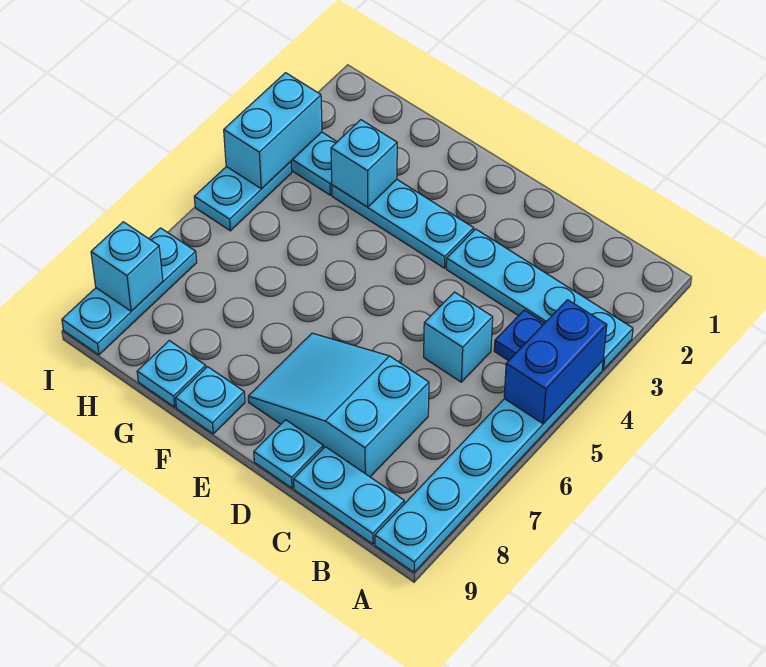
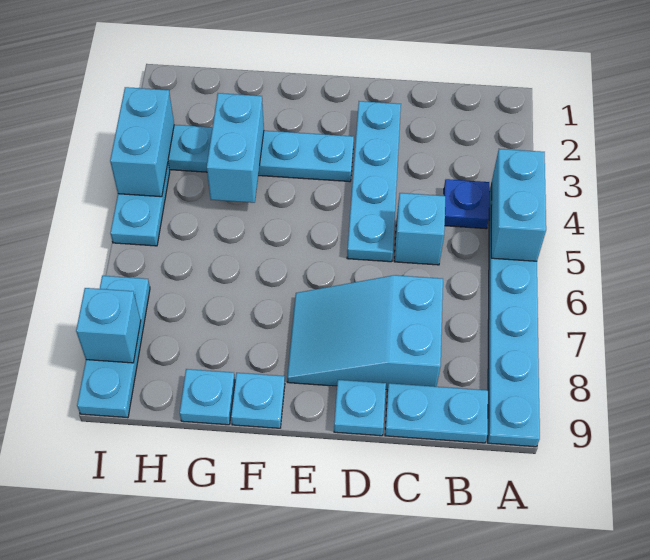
cyan plate A3:D3 level 1 -> cyan plate D2:D5 level 1
blue brick A4:A5 level 2 -> cyan brick A4:A5 level 2
cyan brick G3 level 2 -> cyan brick G3:G4 level 2

